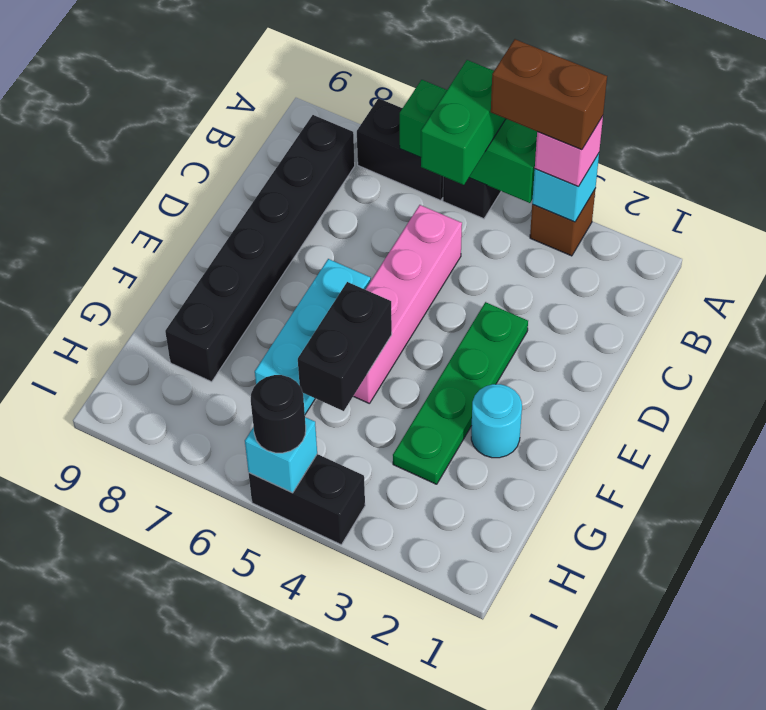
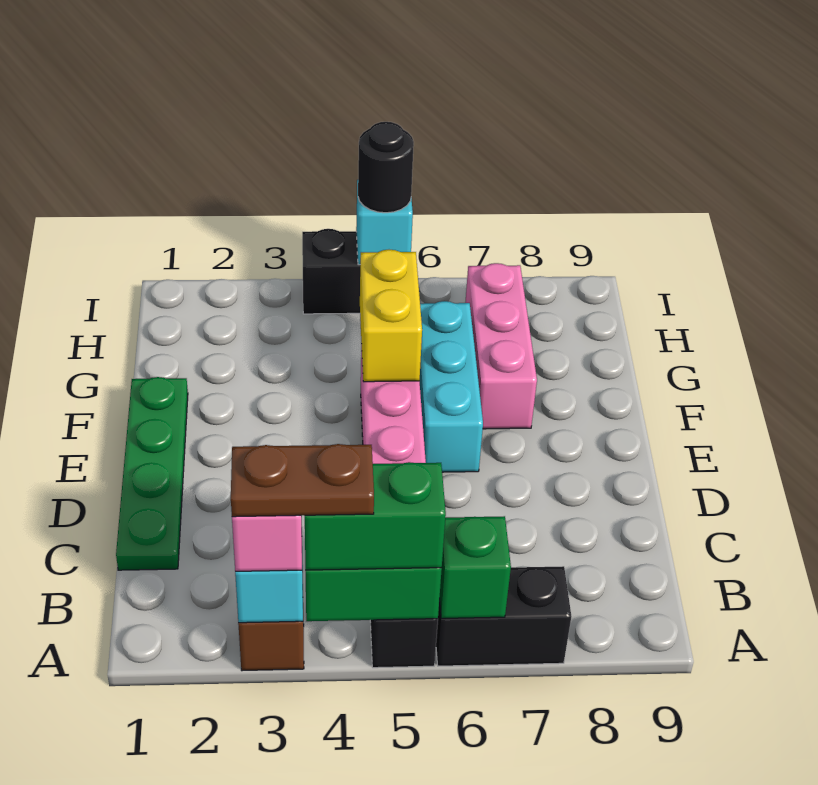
brown brick A3:A4 level 4 -> brown plate A3:A4 level 4
green brick A5:B5 level 3 -> green brick A4:A5 level 3
black brick B8:G8 level 1 -> none
green plate D3:G3 level 1 -> green plate C1:F1 level 1
cyan round brick F2 level 1 -> none
black brick F5:G5 level 2 -> yellow brick F5:G5 level 2
none -> pink brick F7:H7 level 1

